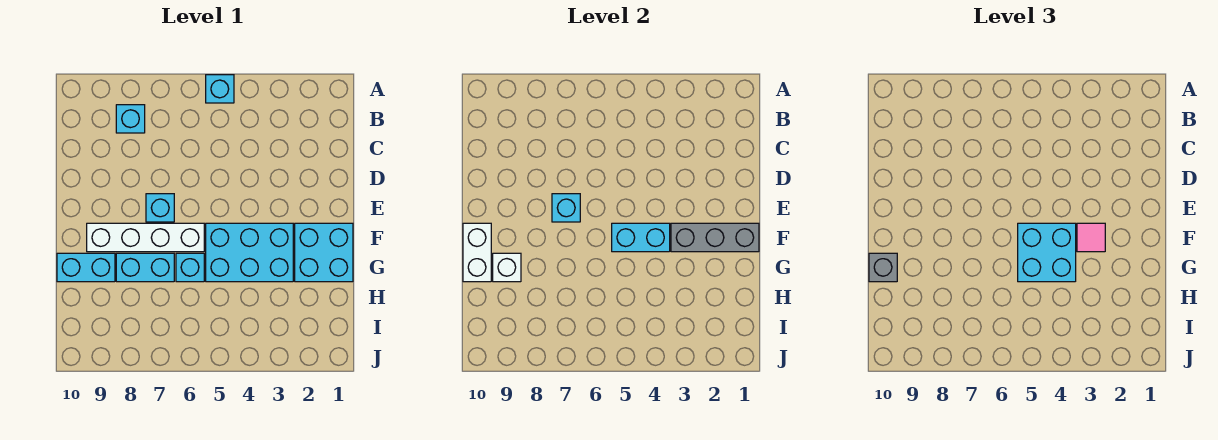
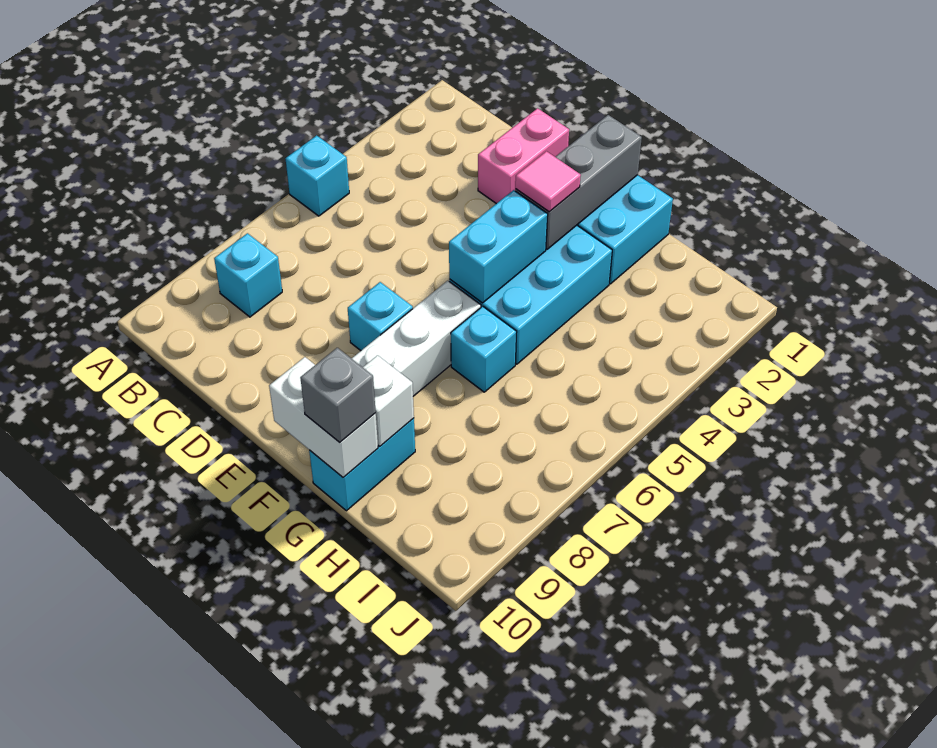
none -> pink brick D1:D2 level 1
cyan brick E7 level 2 -> none
cyan brick F4:G5 level 3 -> none
cyan brick G7:G8 level 1 -> none

